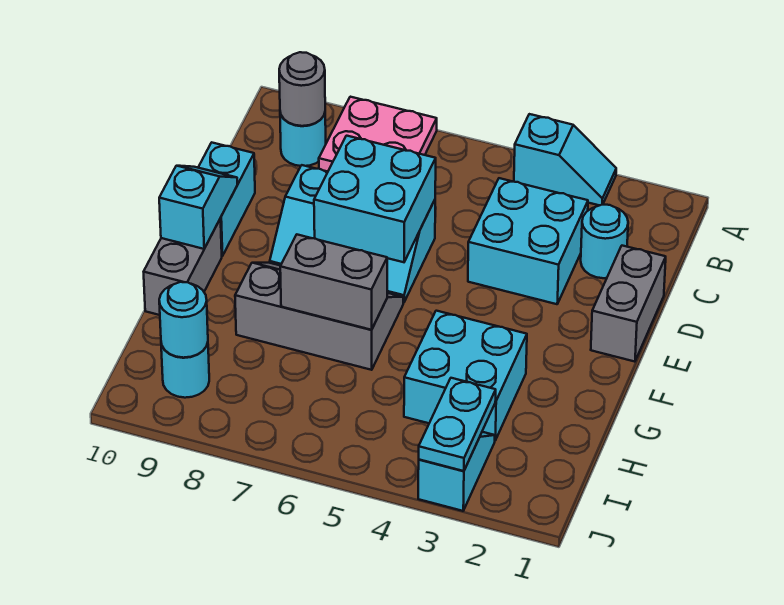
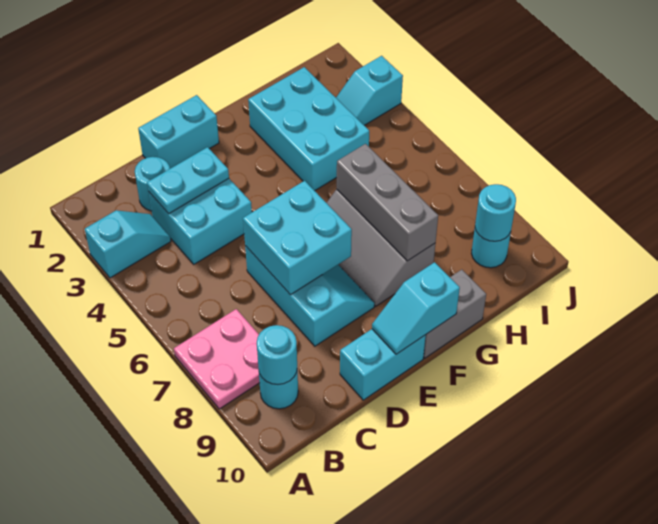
cyan slope A3:A4 level 1 top 4 -> cyan slope A3:B3 level 1 top A
grey round brick B9 level 2 -> cyan round brick B9 level 2
grey brick D1:E1 level 1 -> cyan brick D1:E1 level 1
cyan brick G3:H4 level 1 -> cyan brick G2:H4 level 1
grey brick G6:G7 level 2 -> grey brick G6:G8 level 2
cyan plate I3:J3 level 2 -> cyan plate C3:D3 level 2

